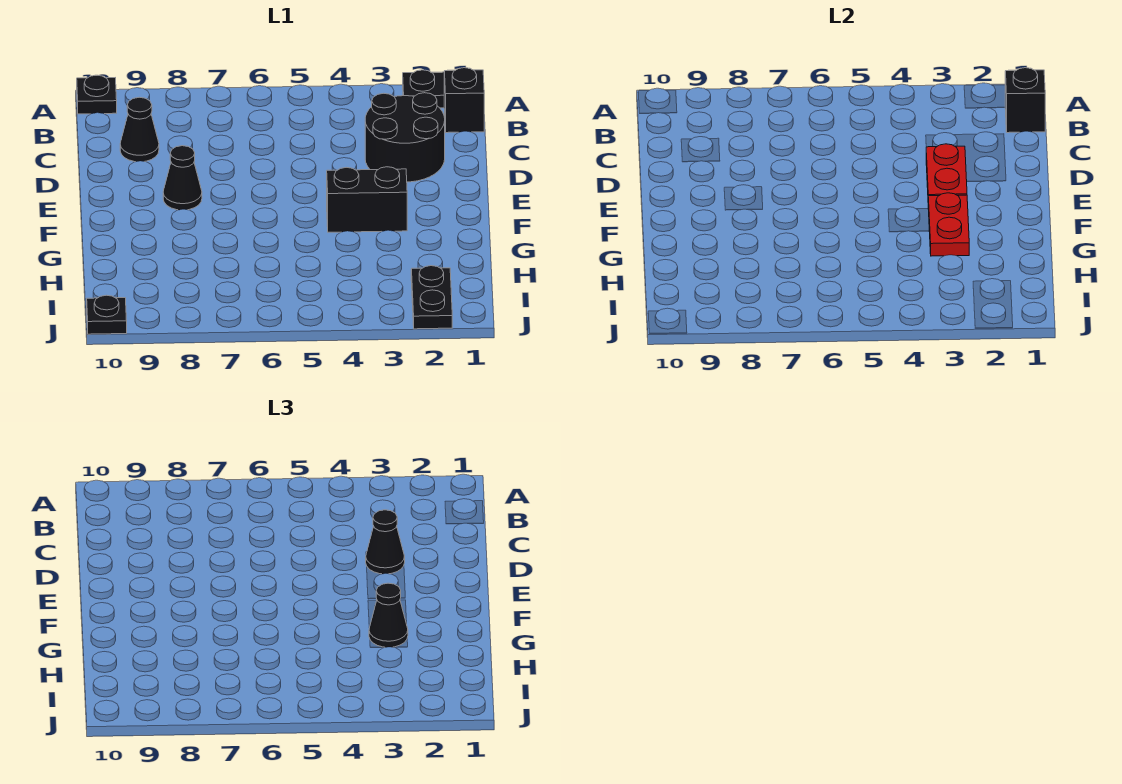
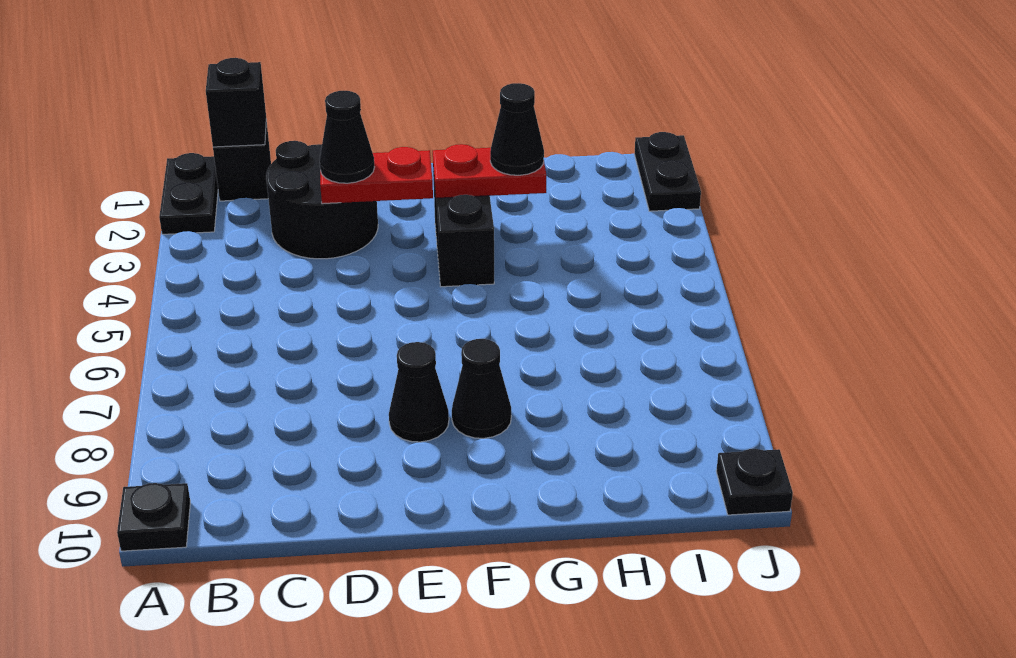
black cone C9 level 1 -> black cone F8 level 1
black plate I2:J2 level 1 -> black plate J1:J2 level 1

